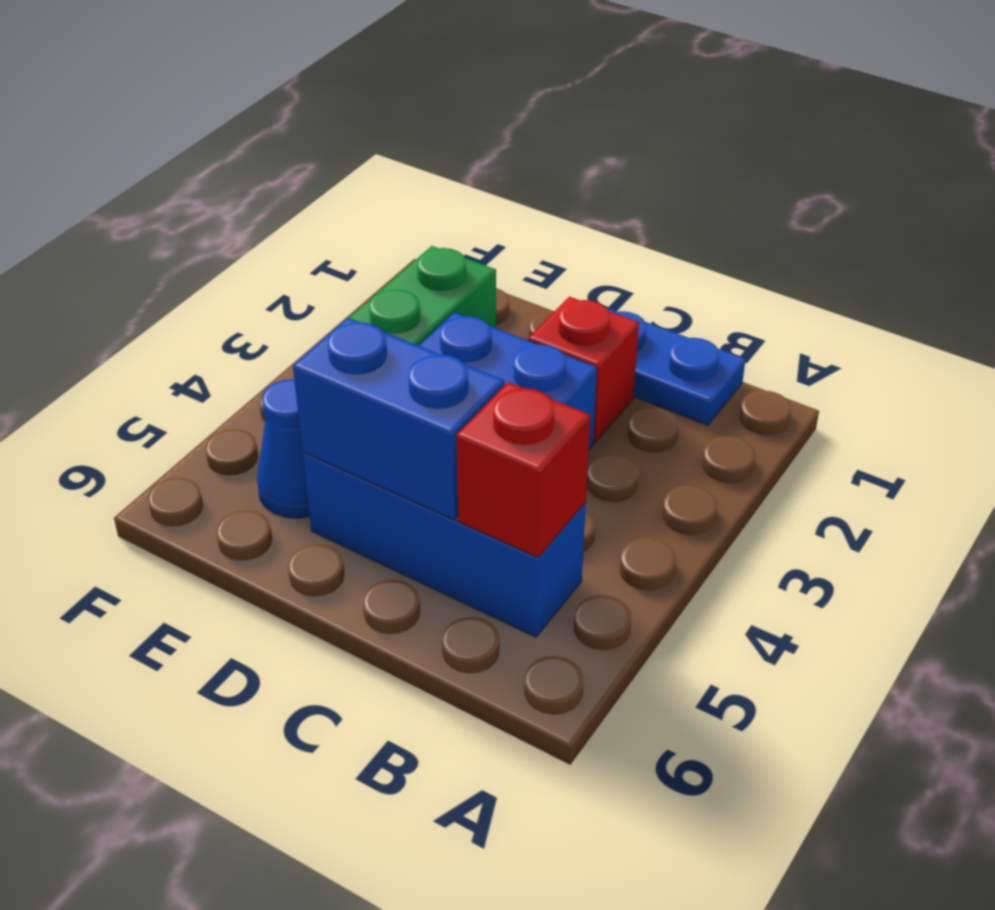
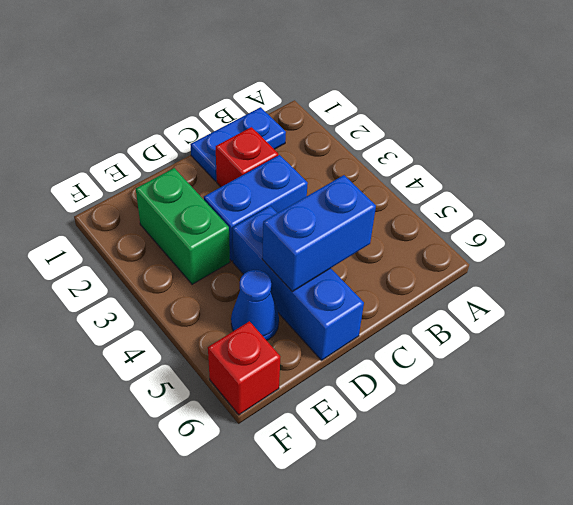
blue brick B5:D5 level 1 -> blue brick D4:D6 level 1
red brick B5 level 2 -> red brick F6 level 1

